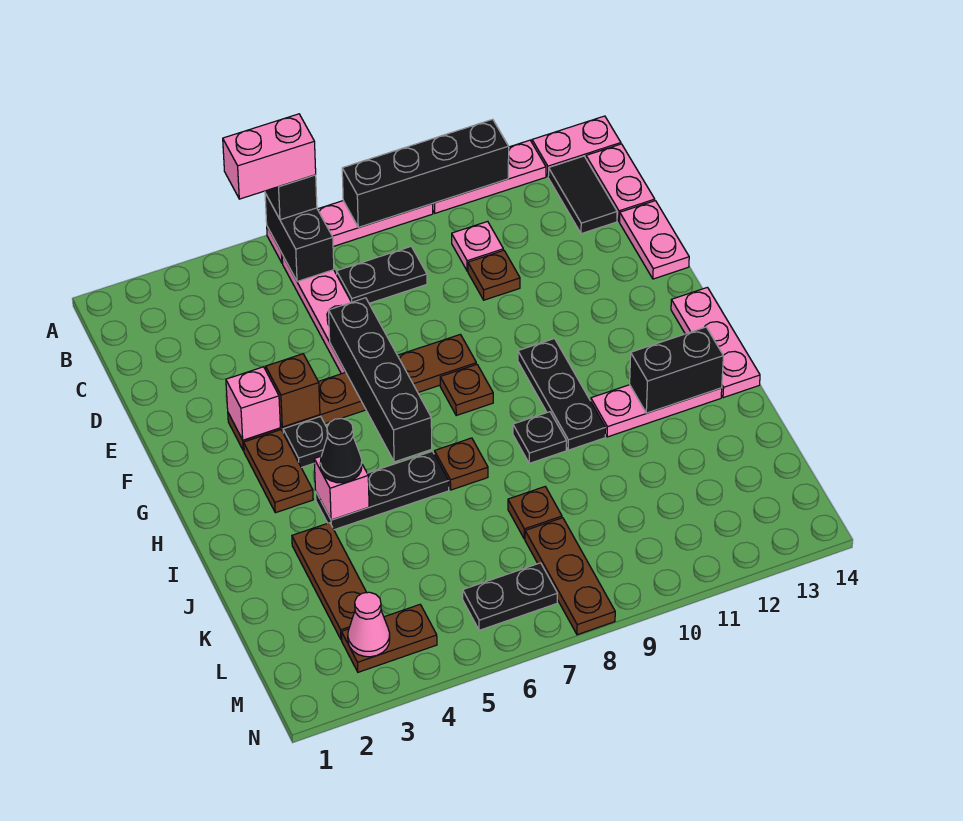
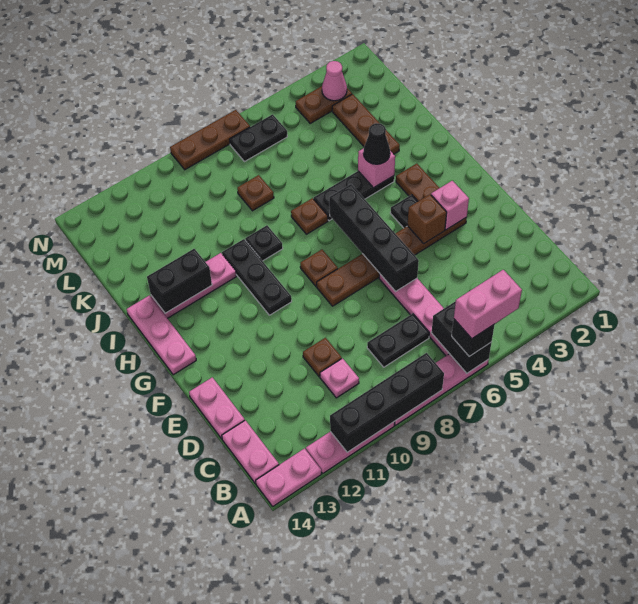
black tile B13:C13 level 1 -> none
brown plate L8:N8 level 1 -> brown plate N7:N9 level 1

